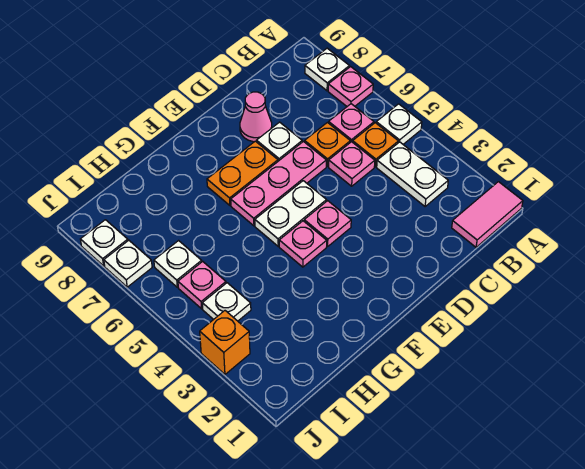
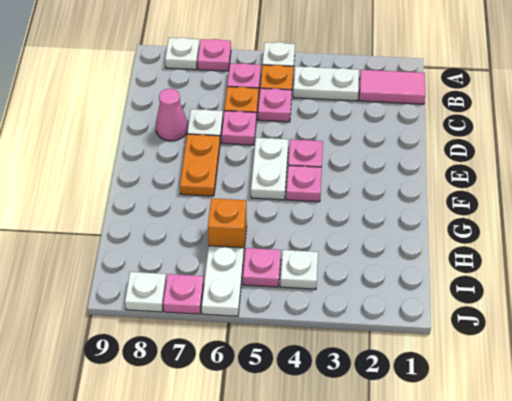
pink tile A1:B1 level 1 -> pink tile B1:B2 level 1
pink plate D6:F6 level 1 -> pink plate D6 level 1
white plate I6 level 1 -> white plate I6:J6 level 1
orange brick J3 level 1 -> orange brick H6 level 1
white plate J7 level 1 -> pink plate J7 level 1

